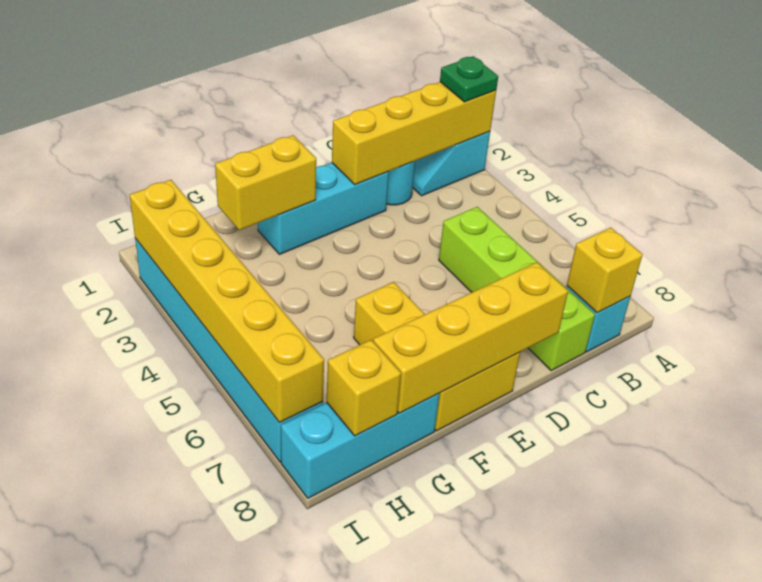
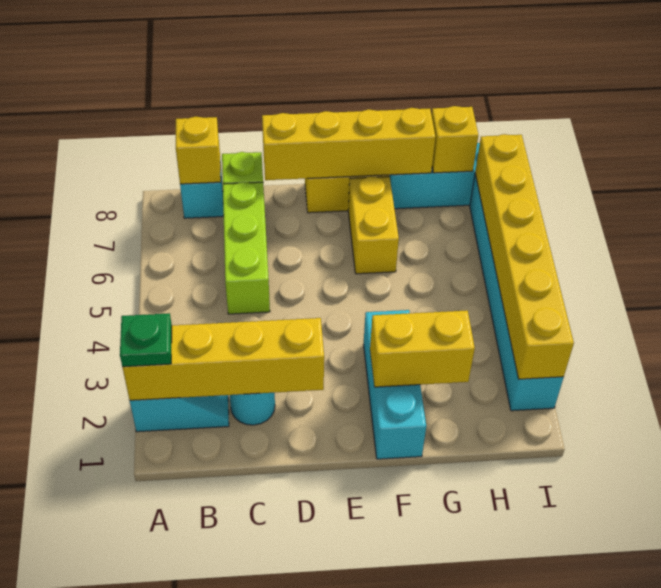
cyan brick D2:F2 level 1 -> cyan brick F1:F3 level 1

